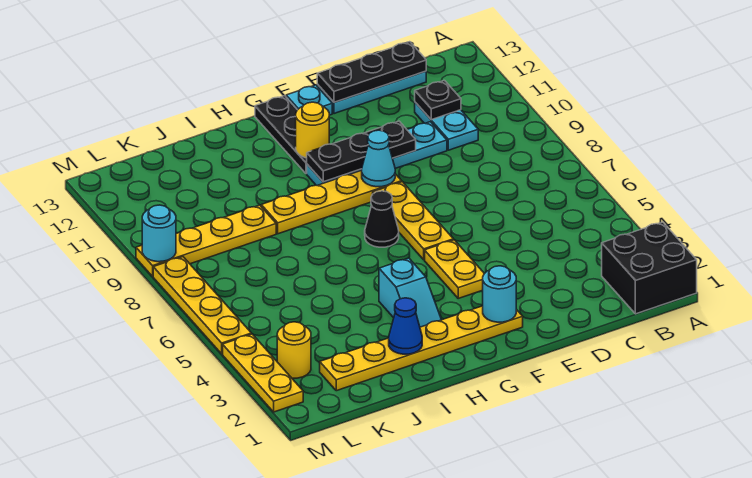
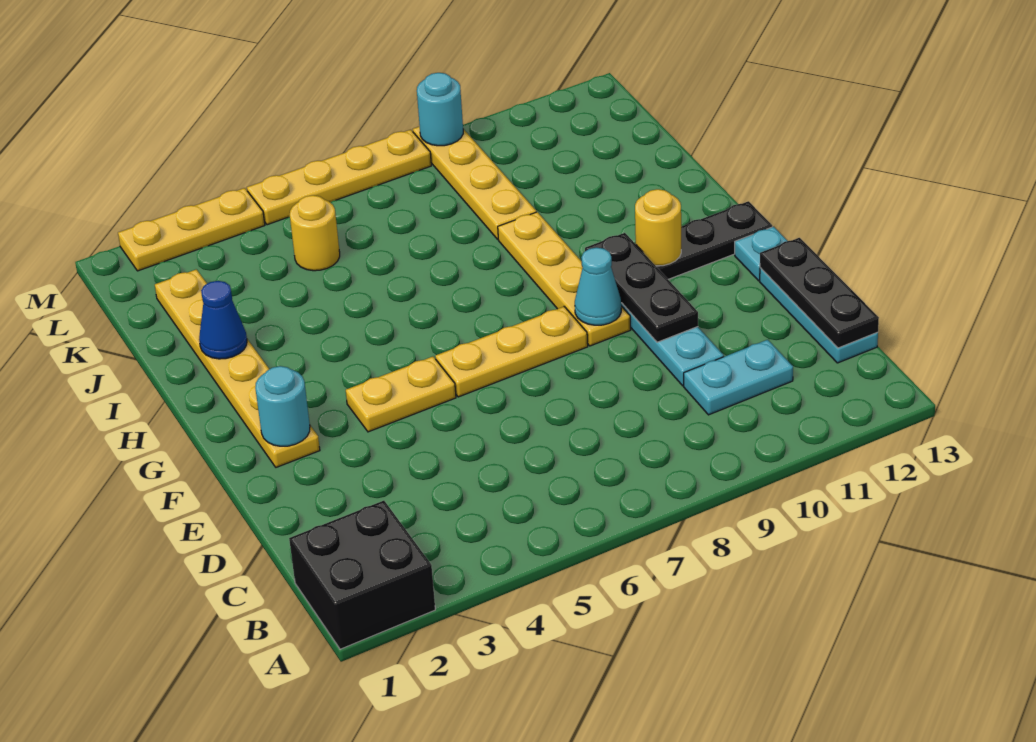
black plate C11 level 2 -> none
black cone G7 level 1 -> none
cyan slope H3:H4 level 1 top 4 -> none
yellow round brick L3 level 1 -> yellow round brick K5 level 1

